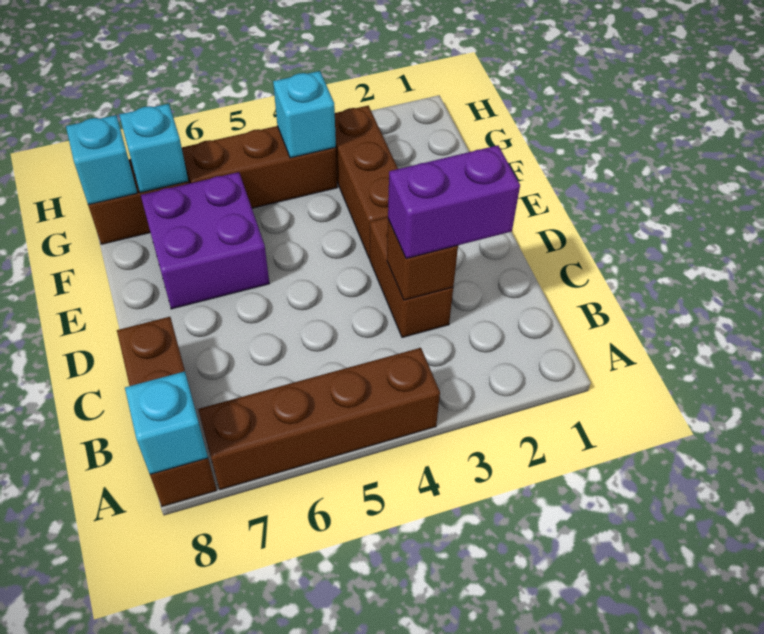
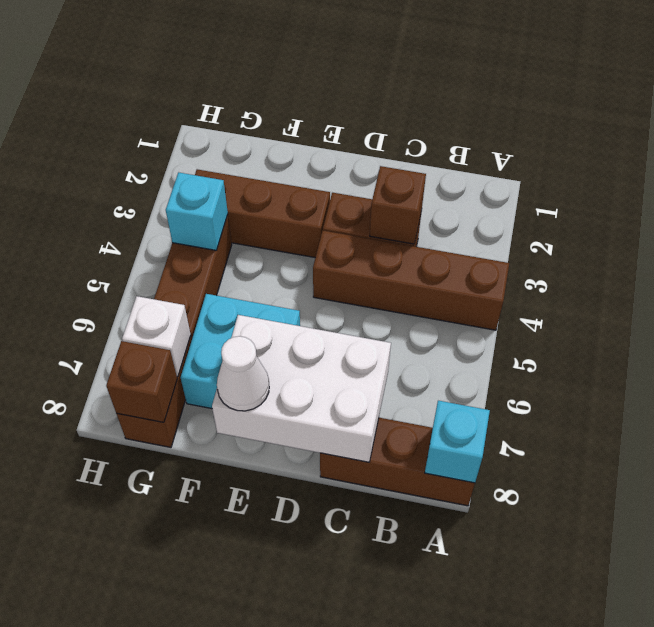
brown brick A4:A7 level 1 -> brown brick A4:D4 level 1
purple brick C2:C3 level 3 -> none
none -> white brick C7:E8 level 2
purple brick E6:F7 level 1 -> cyan brick E6:F7 level 1
none -> white cone E8 level 3
cyan brick G7 level 2 -> white brick G7 level 2
cyan brick G8 level 2 -> brown brick G8 level 2

